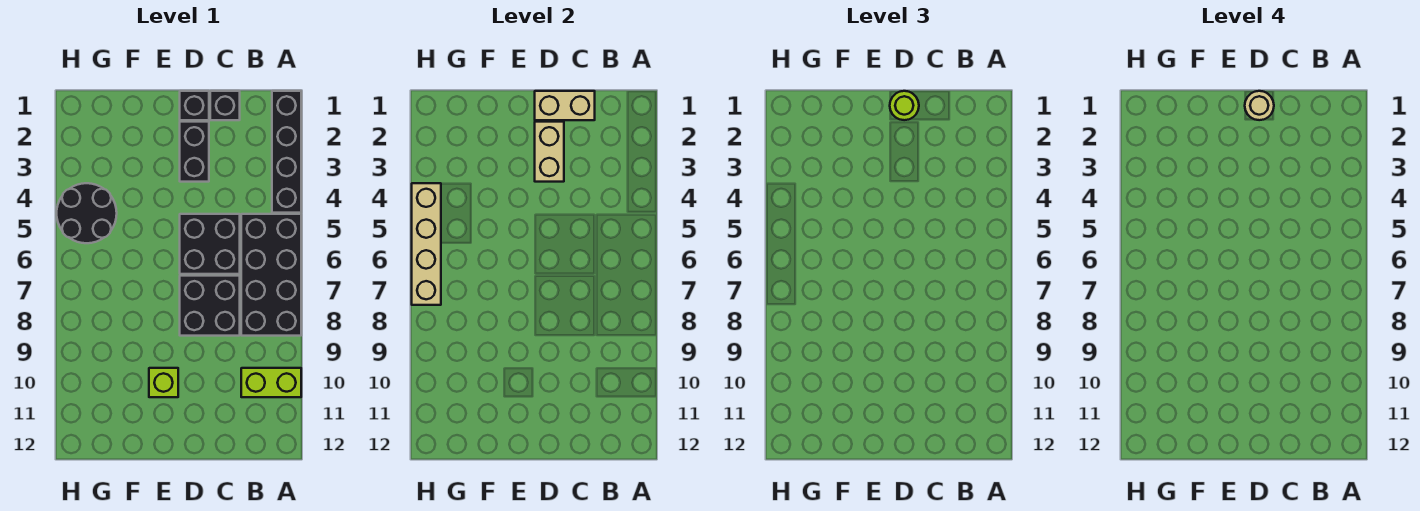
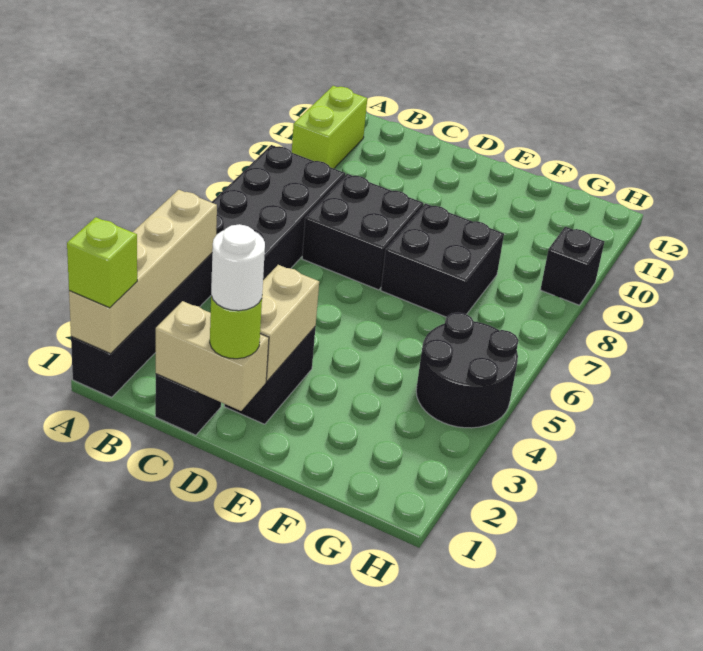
lime brick A10:B10 level 1 -> lime brick A10:A11 level 1
black brick C5:D6 level 1 -> black brick E7:F8 level 1
black brick D1 level 1 -> black brick H9 level 1
tan round brick D1 level 4 -> white round brick D1 level 4
lime brick E10 level 1 -> lime brick A1 level 3
tan brick H4:H7 level 2 -> tan brick A1:A4 level 2

